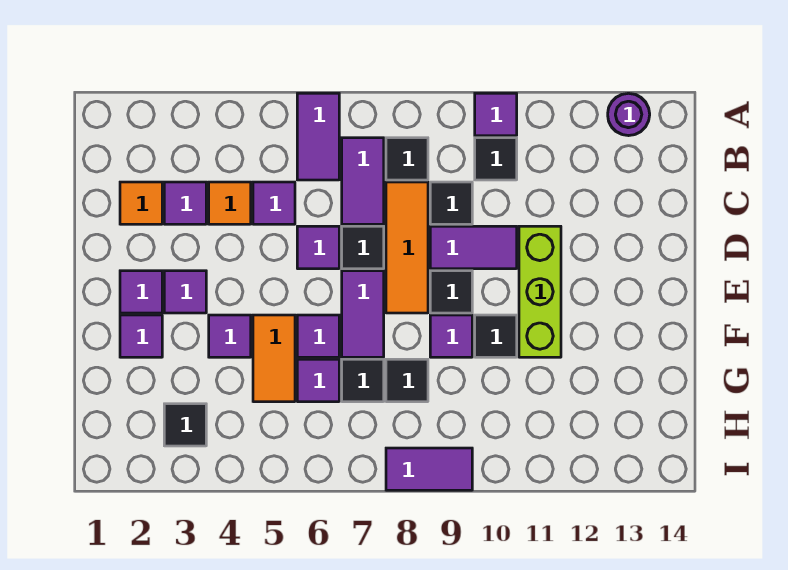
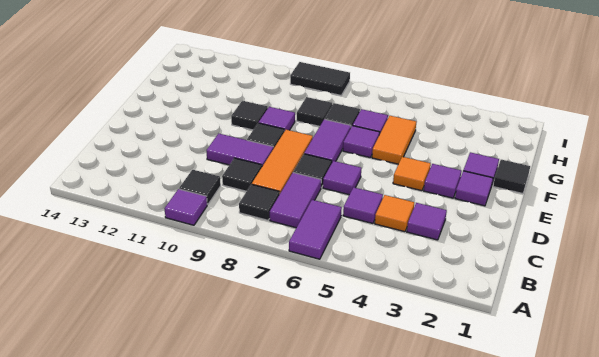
purple round brick A13 level 1 -> none
orange tile C2 level 1 -> orange tile E4 level 1
lime brick D11:F11 level 1 -> none
purple tile F4 level 1 -> none
black tile H3 level 1 -> black tile F1 level 1
purple tile I8:I9 level 1 -> black tile I8:I9 level 1

